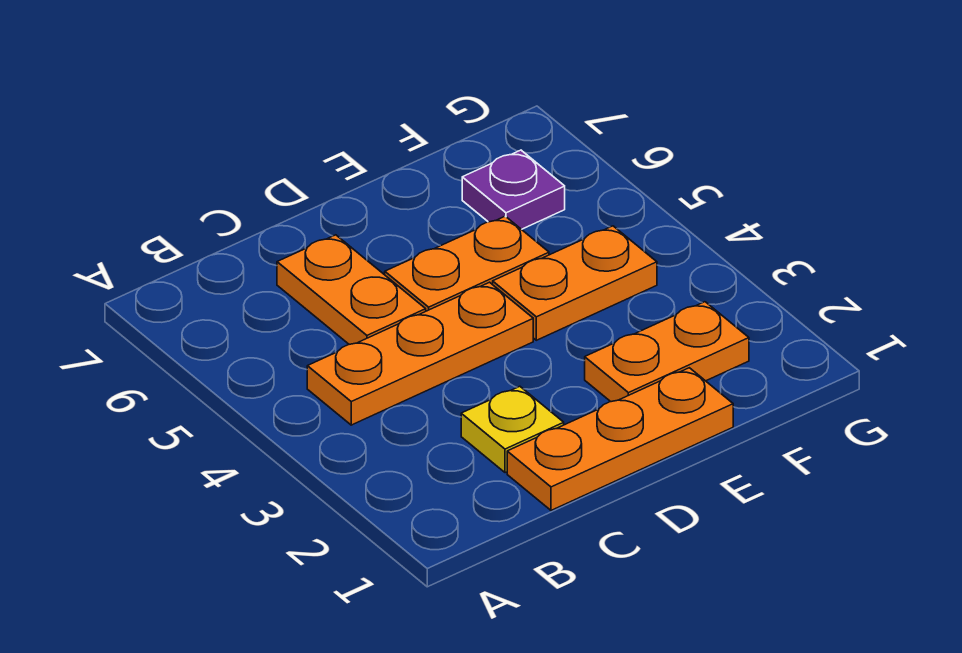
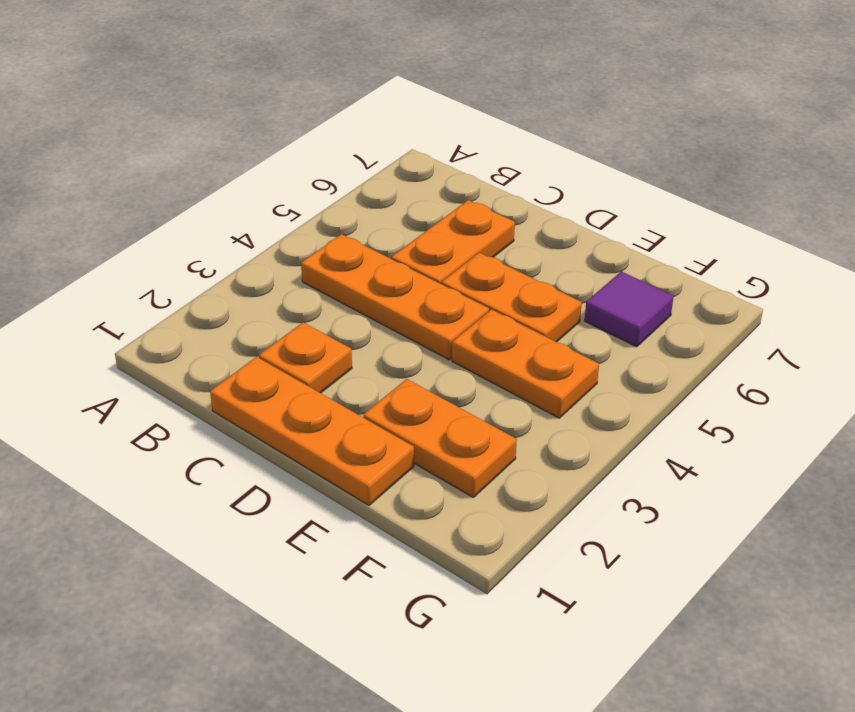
yellow plate C2 level 1 -> orange plate C2 level 1
purple plate F6 level 1 -> purple tile F6 level 1

